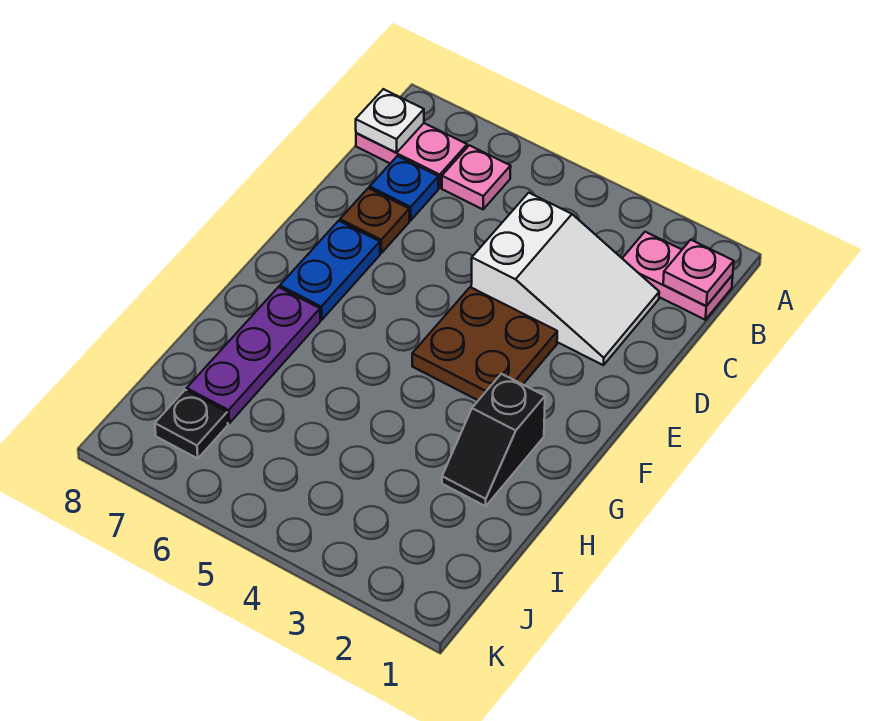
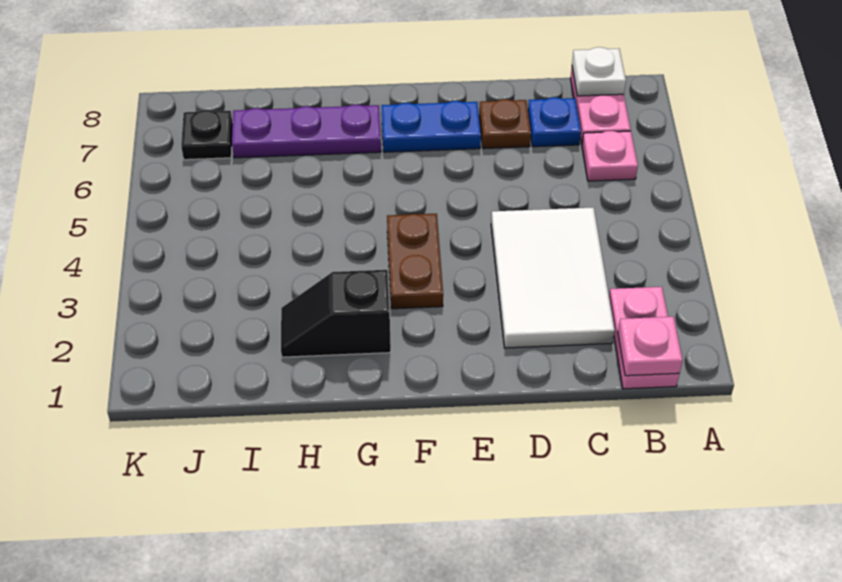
white slope C2:D4 level 1 top 4 -> white tile C2:D4 level 1
brown plate E3:F4 level 1 -> brown plate F3:F4 level 1

